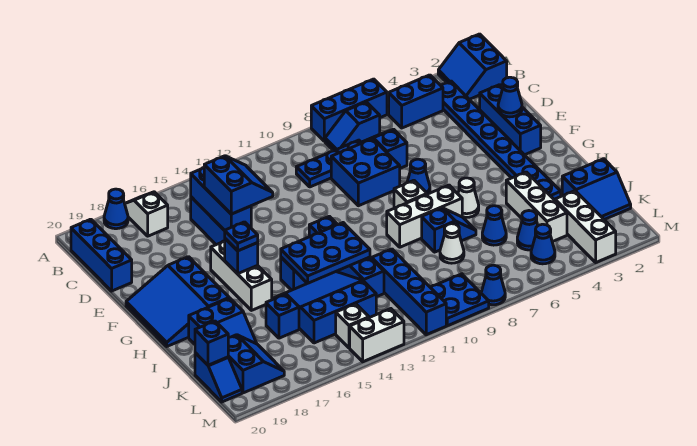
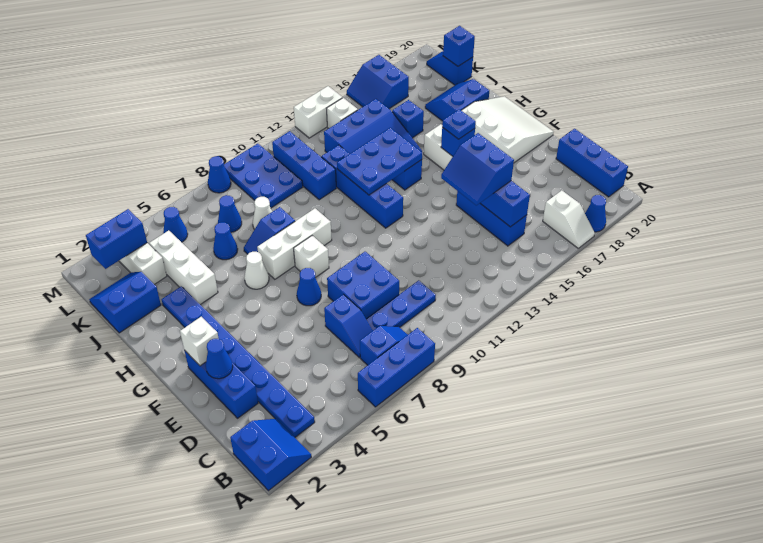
blue brick B4:B5 level 1 -> blue brick L2:L3 level 2
none -> white brick F2 level 2
blue slope F18:H20 level 1 top 18 -> white slope F18:H20 level 1 top 18
blue brick J11:M11 level 1 -> blue brick J11:L11 level 1
blue cone K5 level 1 -> blue cone K7 level 1
blue slope K18:L19 level 1 top 19 -> blue slope L16:M17 level 1 top 17
blue plate L9:M10 level 1 -> blue plate K9:M10 level 1

